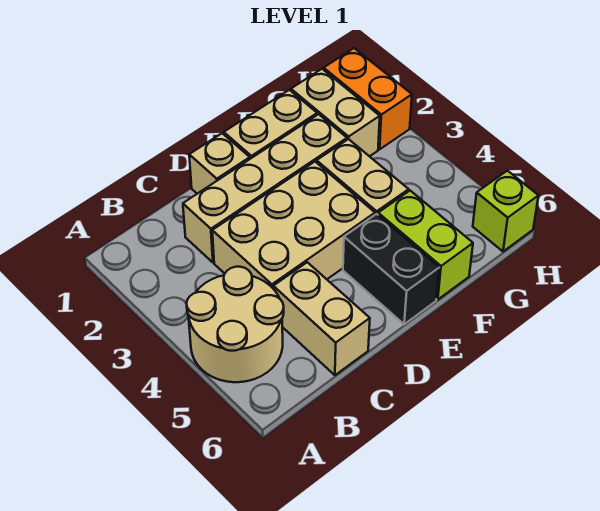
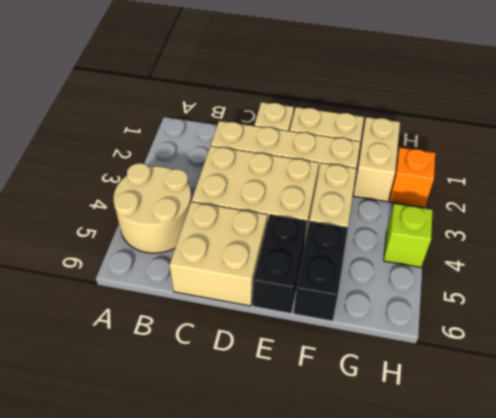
tan brick C5:C6 level 1 -> tan brick C5:D6 level 1
lime brick F5:F6 level 1 -> black brick F5:F6 level 1
orange brick H1:H2 level 1 -> orange brick H2 level 1
lime brick H6 level 1 -> lime brick H4 level 1

